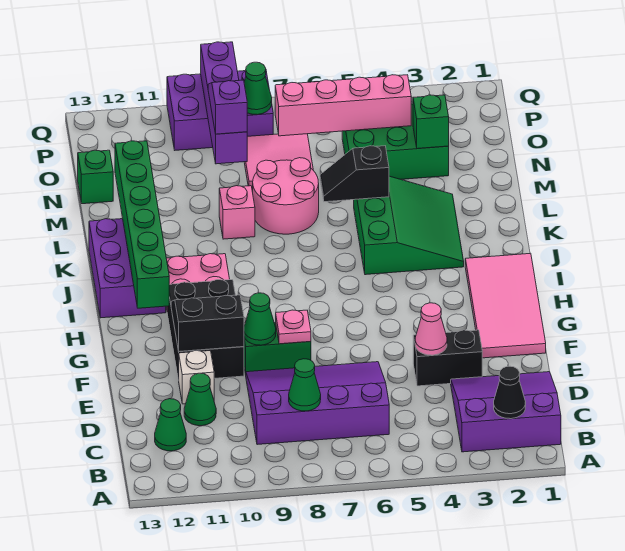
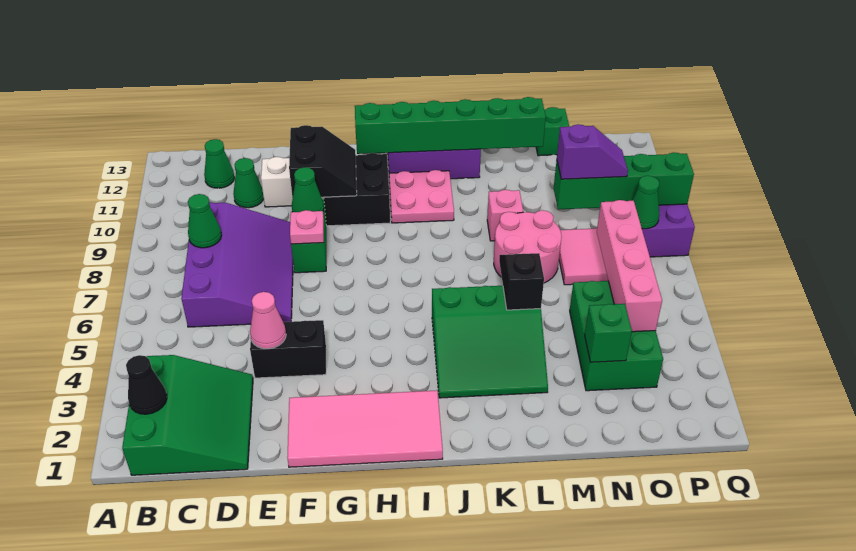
purple slope B1:D3 level 1 top B -> green slope B1:D3 level 1 top B
black brick E3:E4 level 1 -> black brick E4:F4 level 1
purple brick N9:Q9 level 2 -> green brick N9:Q9 level 2

